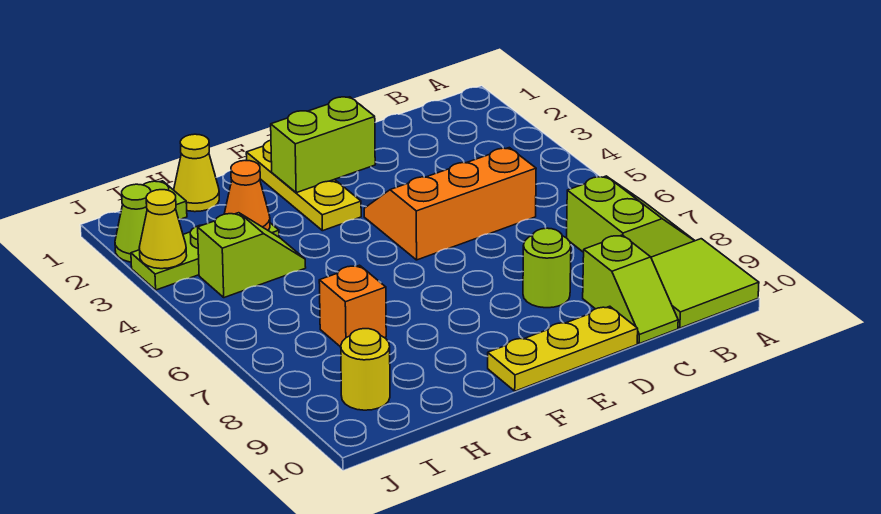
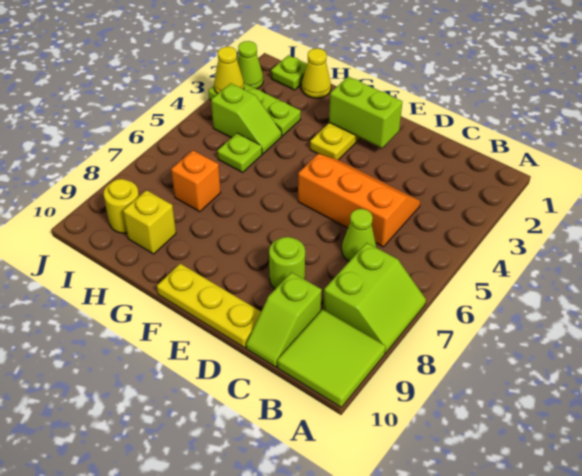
none -> lime cone C6 level 1
orange cone H3 level 2 -> none
none -> lime plate H5 level 1
none -> yellow brick H9 level 1

